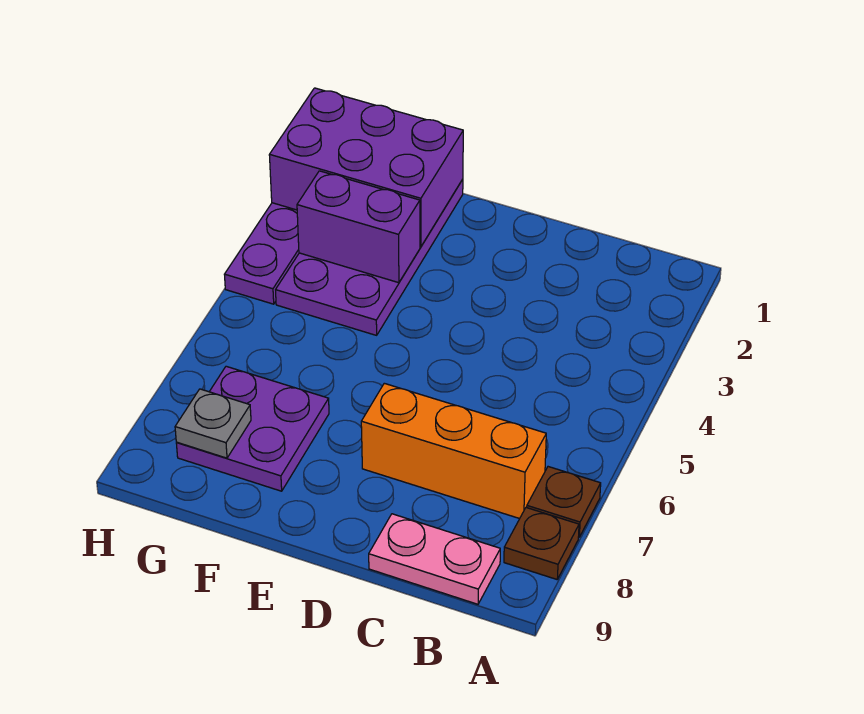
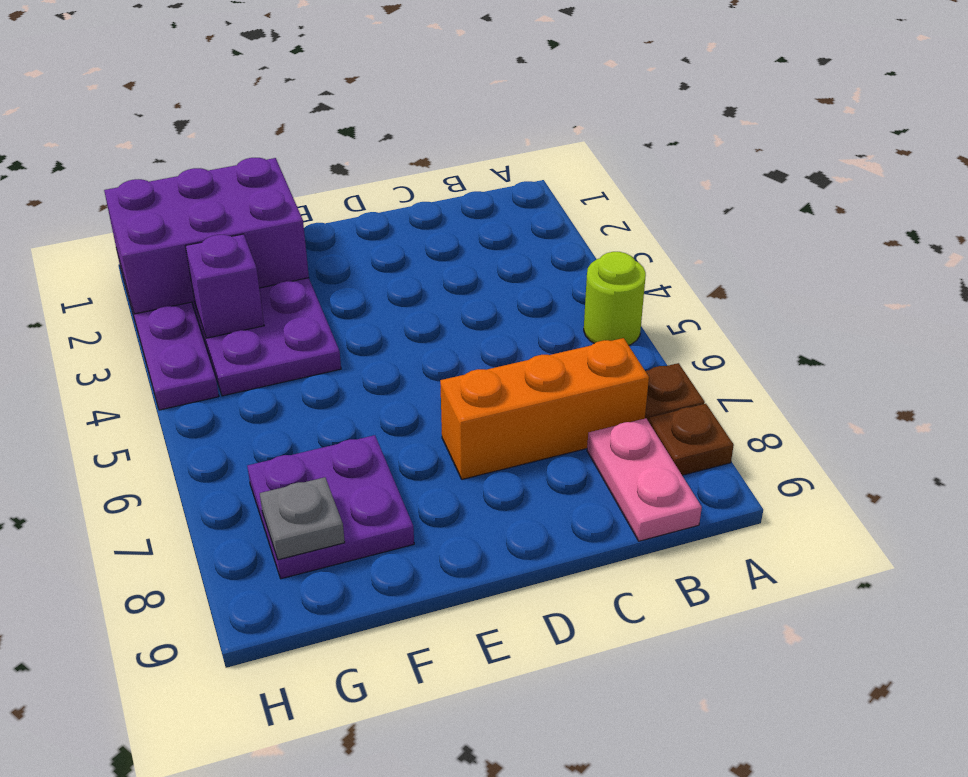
none -> lime round brick A5 level 1
pink plate B9:C9 level 1 -> pink plate B8:B9 level 1
purple brick F3:G3 level 2 -> purple brick G3 level 2

